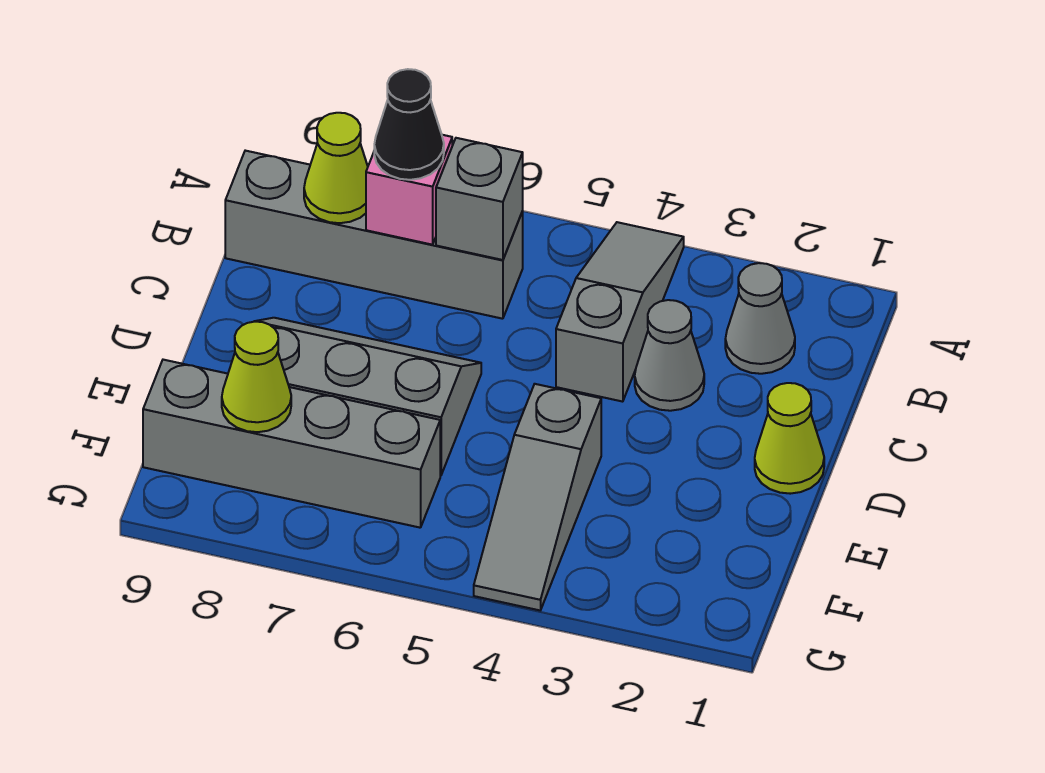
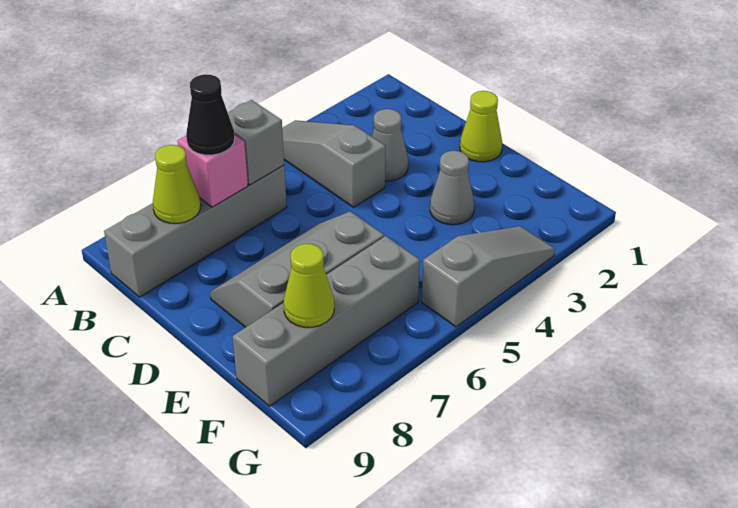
grey cone B2 level 1 -> grey cone E3 level 1
grey slope E4:G4 level 1 top E -> grey slope G3:G5 level 1 top 5

